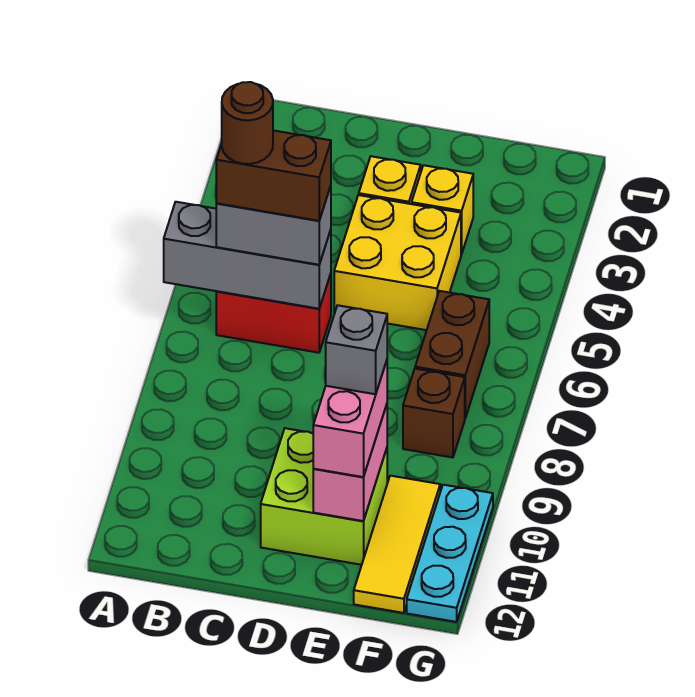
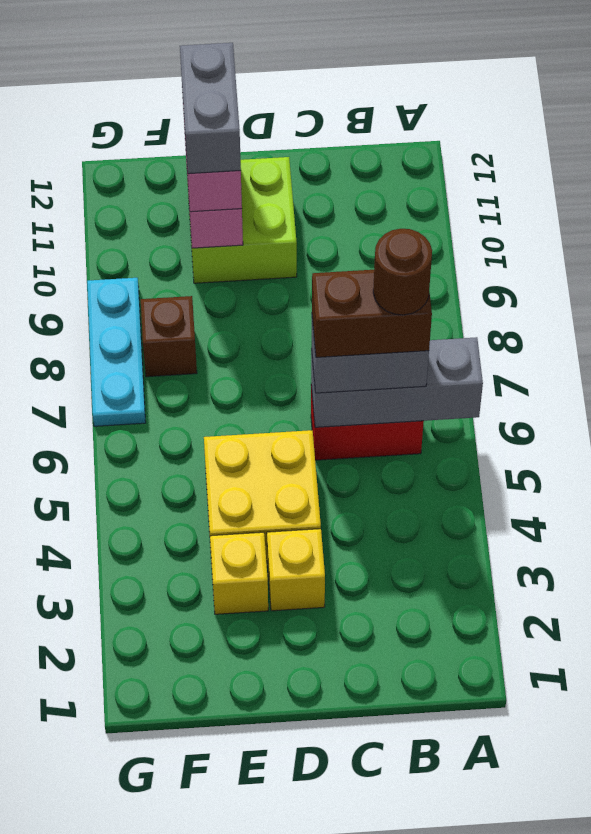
grey brick E10 level 4 -> grey brick E10:E11 level 4
brown brick F6:F7 level 1 -> none
yellow tile F10:F12 level 1 -> none
cyan plate G10:G12 level 1 -> cyan plate G7:G9 level 1

